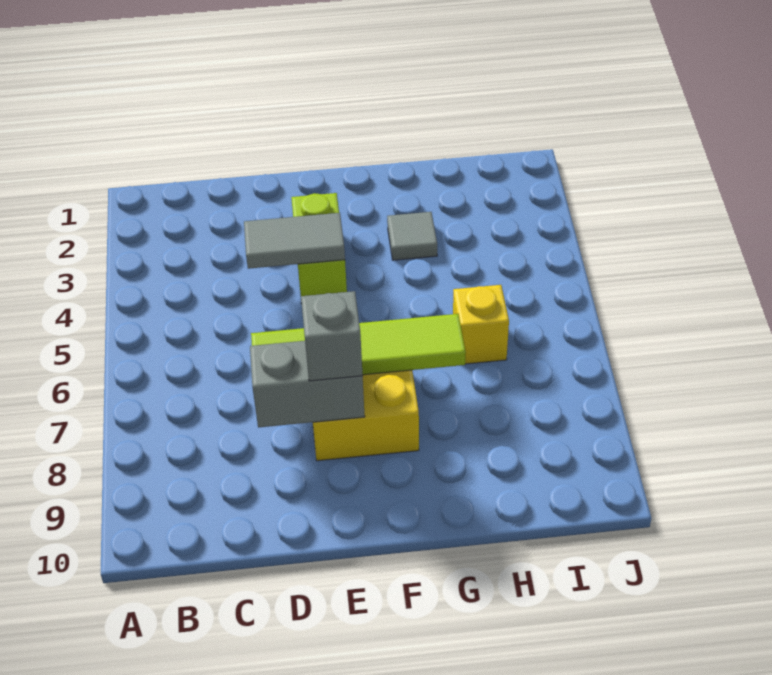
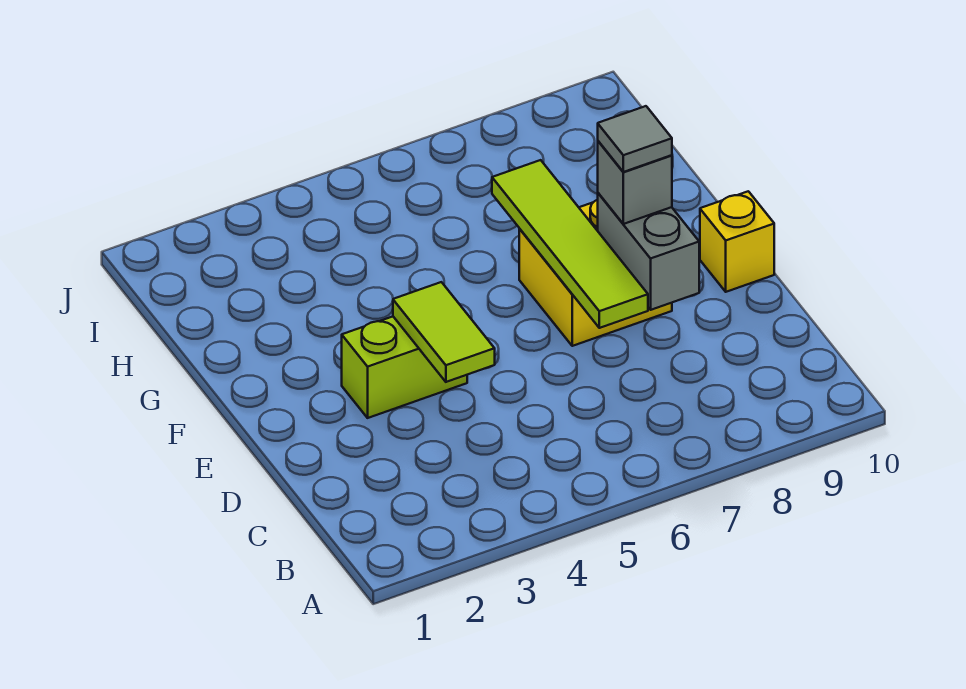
grey tile D4:E4 level 2 -> lime tile D4:E4 level 2
grey tile G3 level 1 -> grey tile E8 level 4
yellow brick H6 level 1 -> yellow brick E10 level 1

